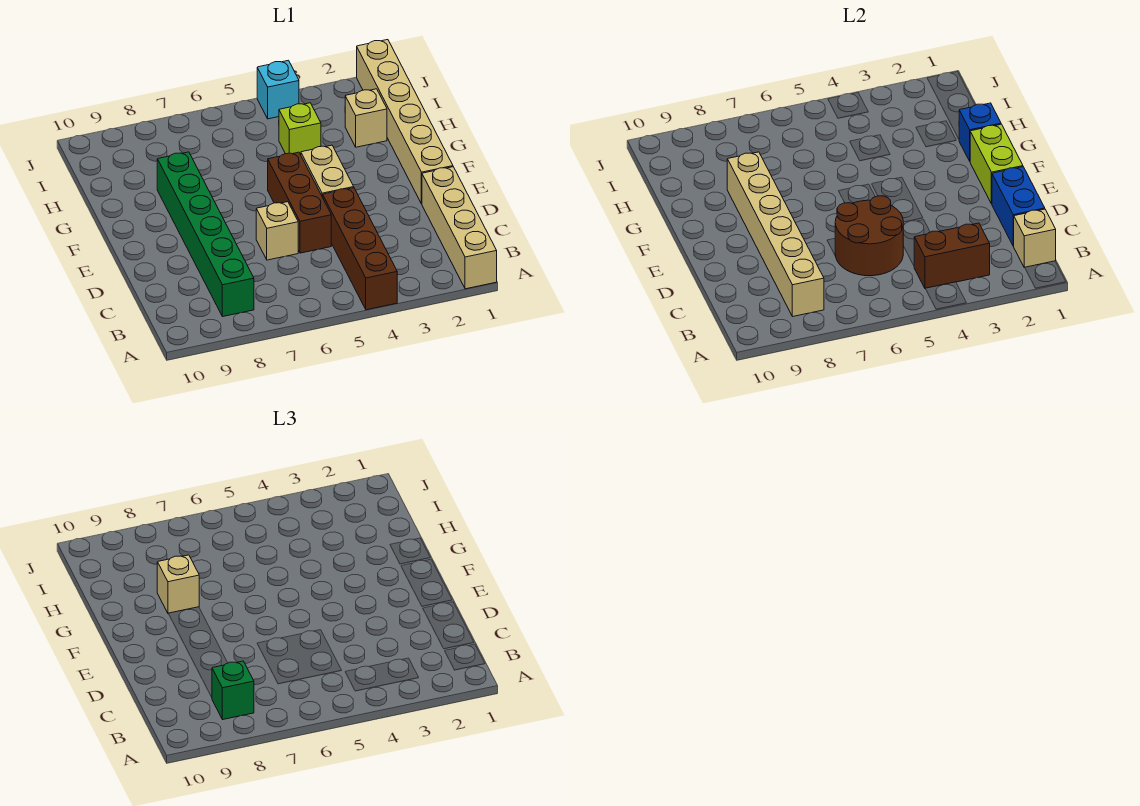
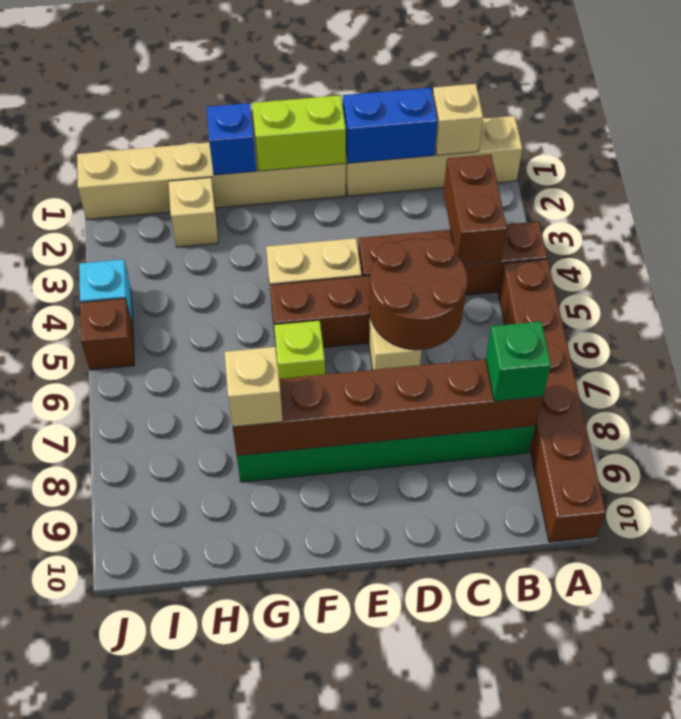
none -> brown brick A5:A10 level 1
tan brick B8:G8 level 2 -> brown brick B8:G8 level 2
lime brick H4 level 1 -> lime brick F6 level 1
none -> brown brick J5 level 1

